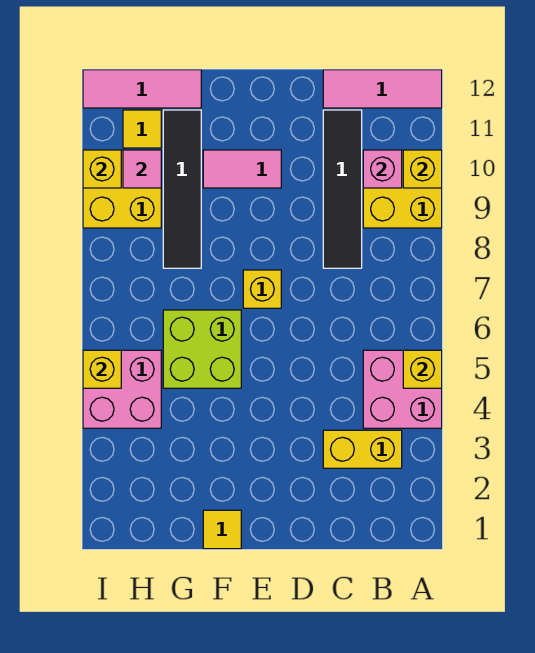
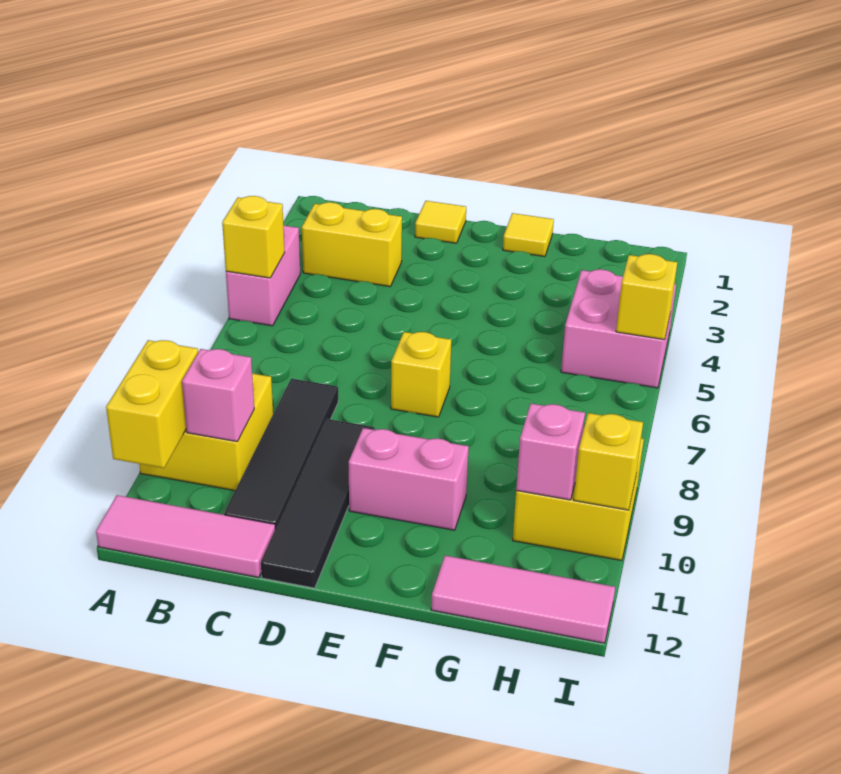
pink brick A4:B5 level 1 -> pink brick A4:A5 level 1
yellow brick A10 level 2 -> yellow brick A10:A11 level 2
pink tile E10:F10 level 1 -> pink brick E10:F10 level 1
lime brick F5:G6 level 1 -> none
black tile G8:G11 level 1 -> black tile D9:D12 level 1
pink tile H10 level 2 -> pink brick H10 level 2
yellow tile H11 level 1 -> yellow tile D1 level 1

